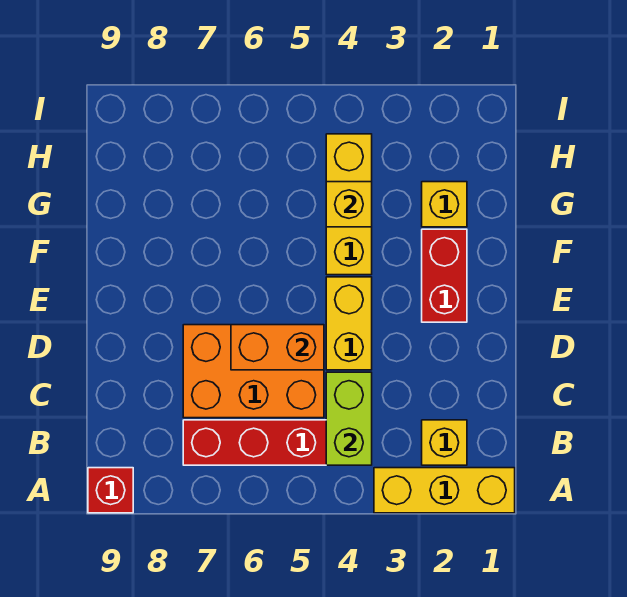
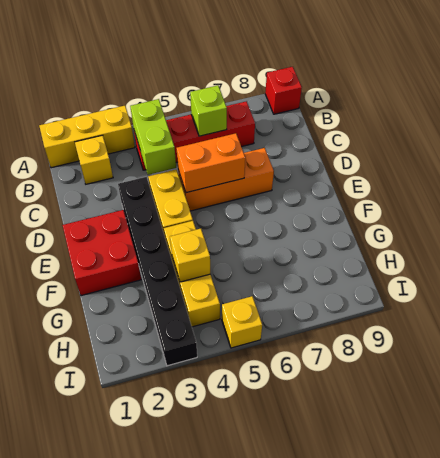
none -> lime brick B6 level 2
orange brick C5:D7 level 1 -> orange brick D5:D7 level 1
none -> black brick D3:I3 level 1
red brick E2:F2 level 1 -> red brick E1:F2 level 1
yellow brick G2 level 1 -> yellow brick I5 level 1

